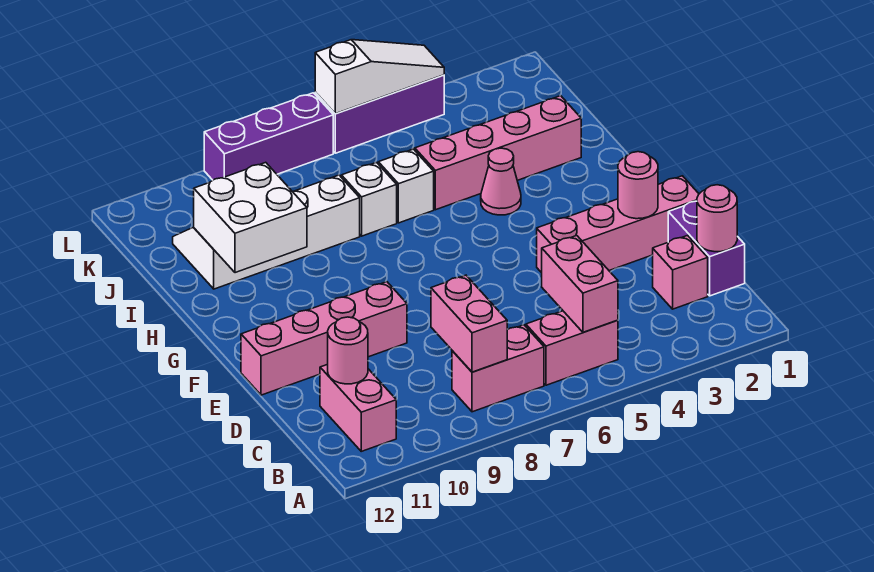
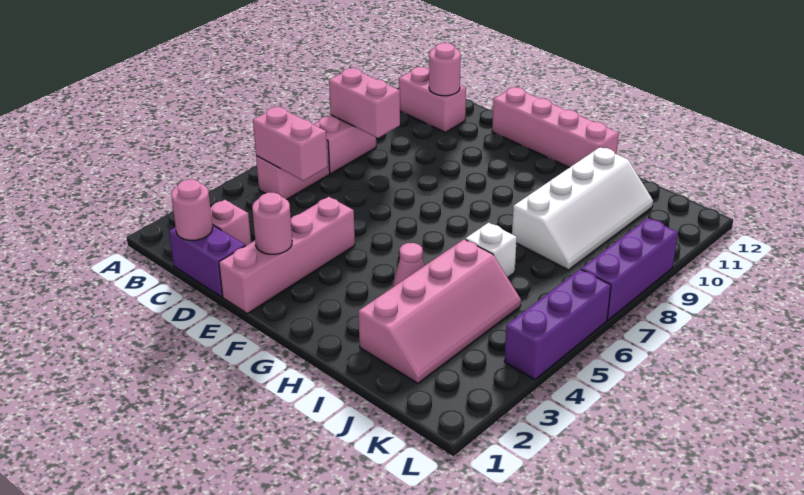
pink brick E9:E12 level 1 -> pink brick E12:H12 level 1
white brick H10:I11 level 2 -> none
white brick I7 level 1 -> none
white slope L4:L6 level 2 top 6 -> none

